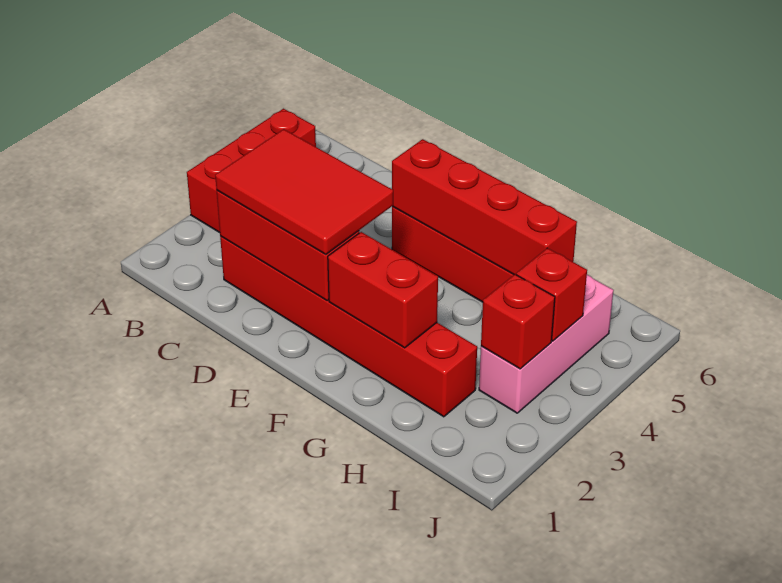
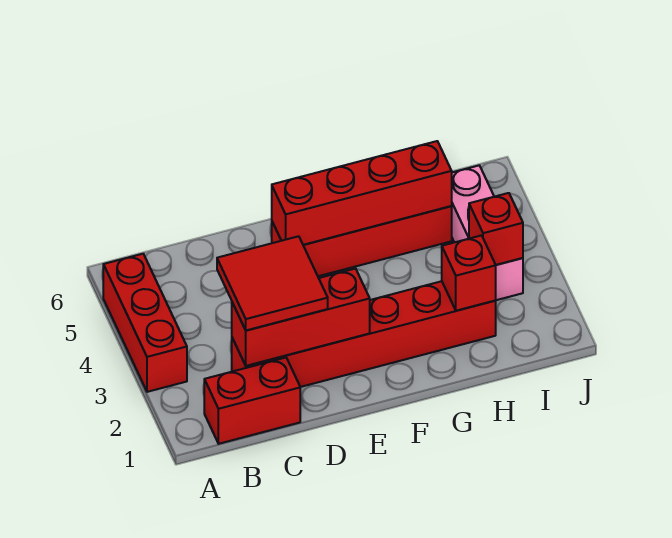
red tile C2:E3 level 3 -> red tile C2:D3 level 3
red brick F2:G2 level 2 -> red brick B1:C1 level 1
red brick I4 level 2 -> red brick H2 level 2

